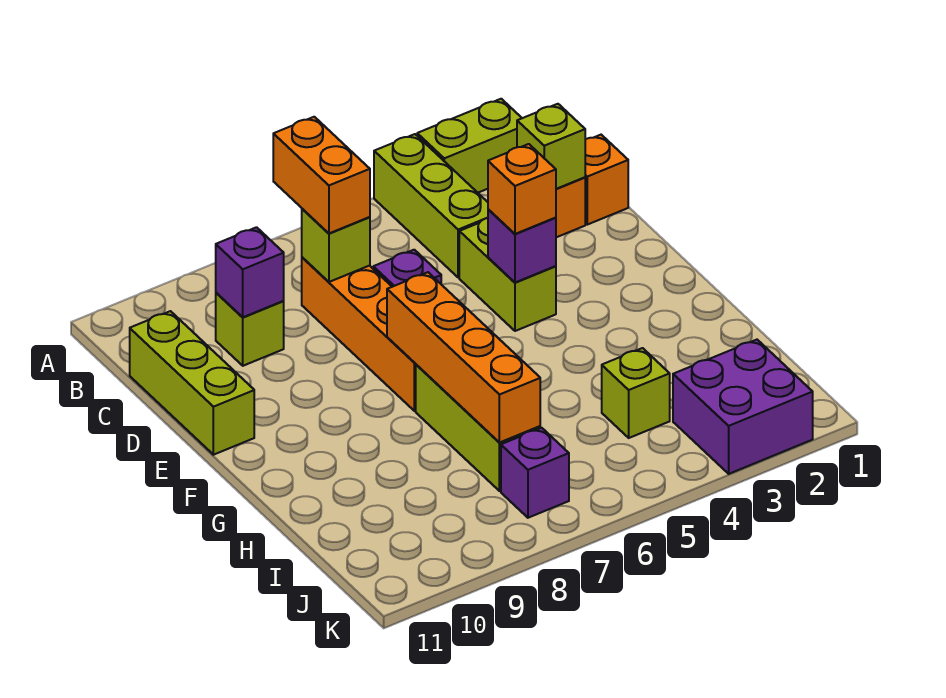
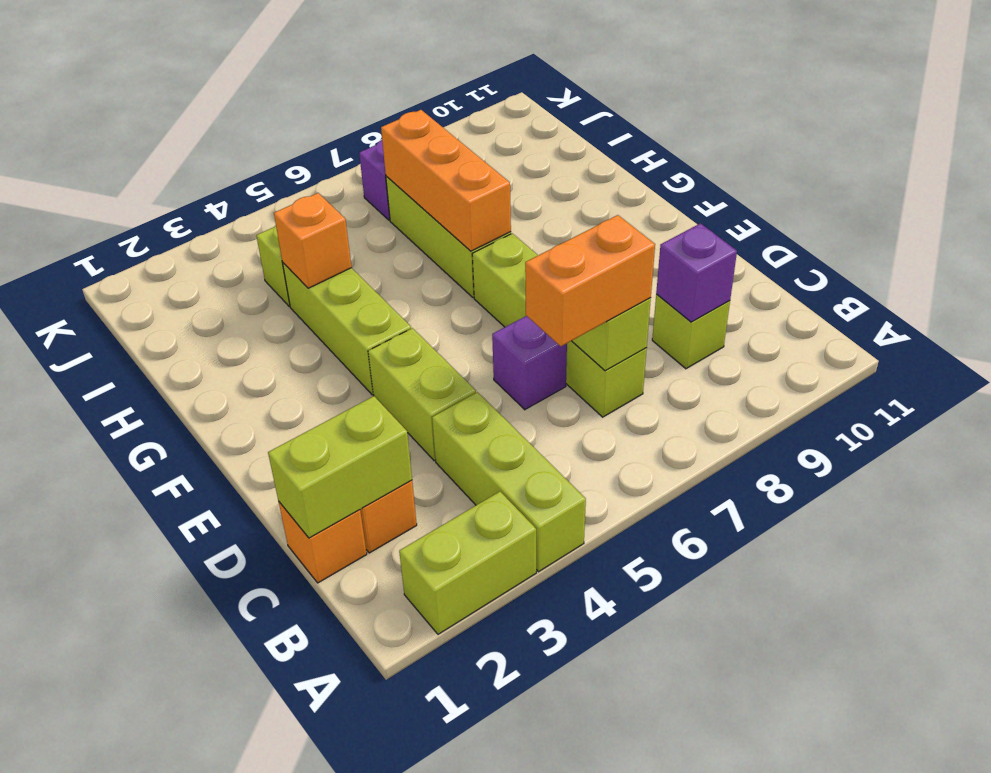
orange brick B7:C7 level 3 -> orange brick C6:C7 level 3
lime brick C2 level 2 -> lime brick C1:C2 level 2
orange brick C7:F7 level 1 -> lime brick C7:F7 level 1
lime brick C11:E11 level 1 -> lime brick F4:H4 level 1
purple brick E4 level 2 -> none
orange brick E4 level 3 -> orange brick H4 level 2
orange brick F7:I7 level 2 -> orange brick G7:I7 level 2
purple brick J2:K3 level 1 -> none

